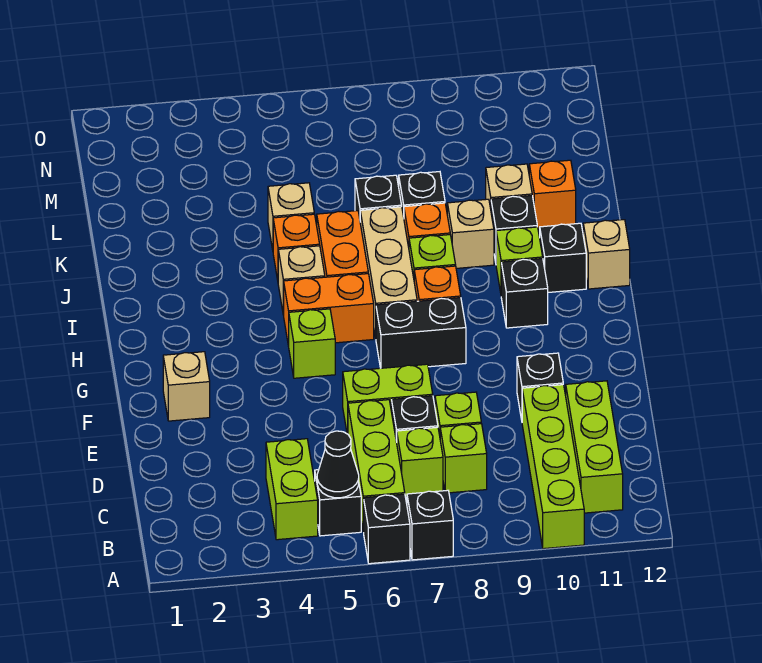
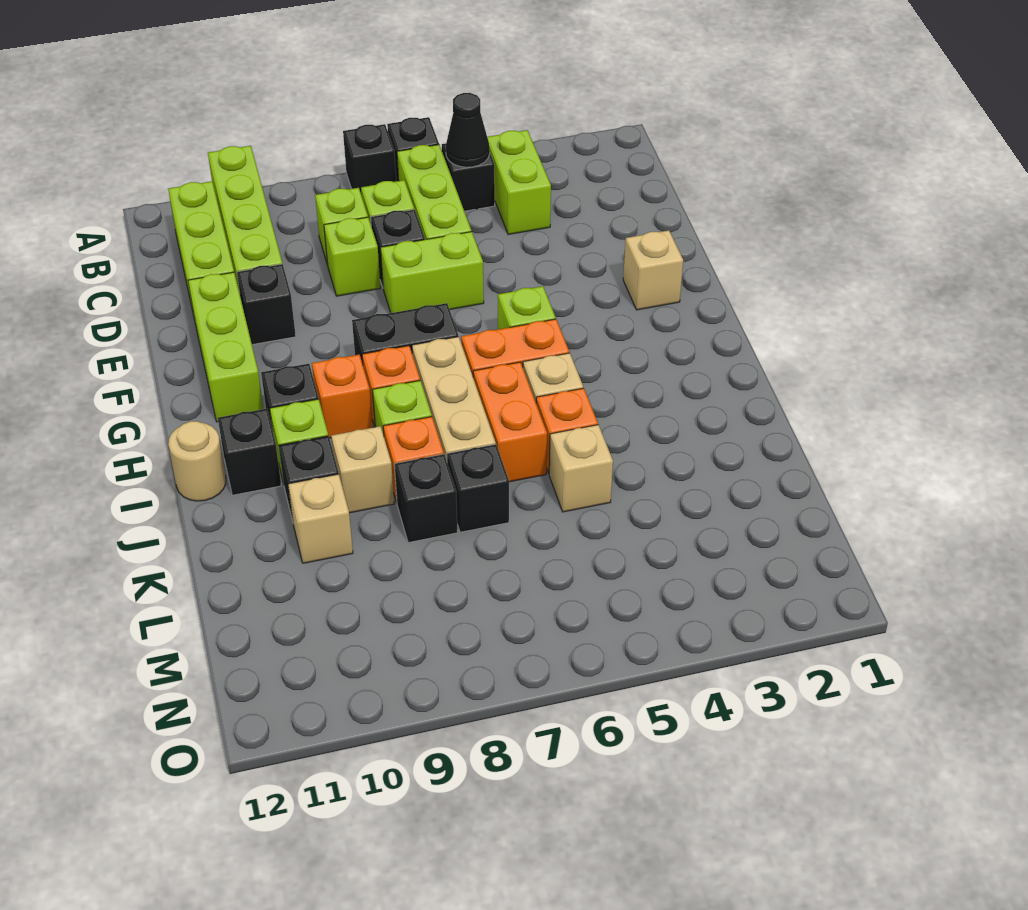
none -> lime brick E11:G11 level 1
tan brick I12 level 1 -> tan round brick I12 level 1
orange brick K11 level 1 -> orange brick H9 level 1

